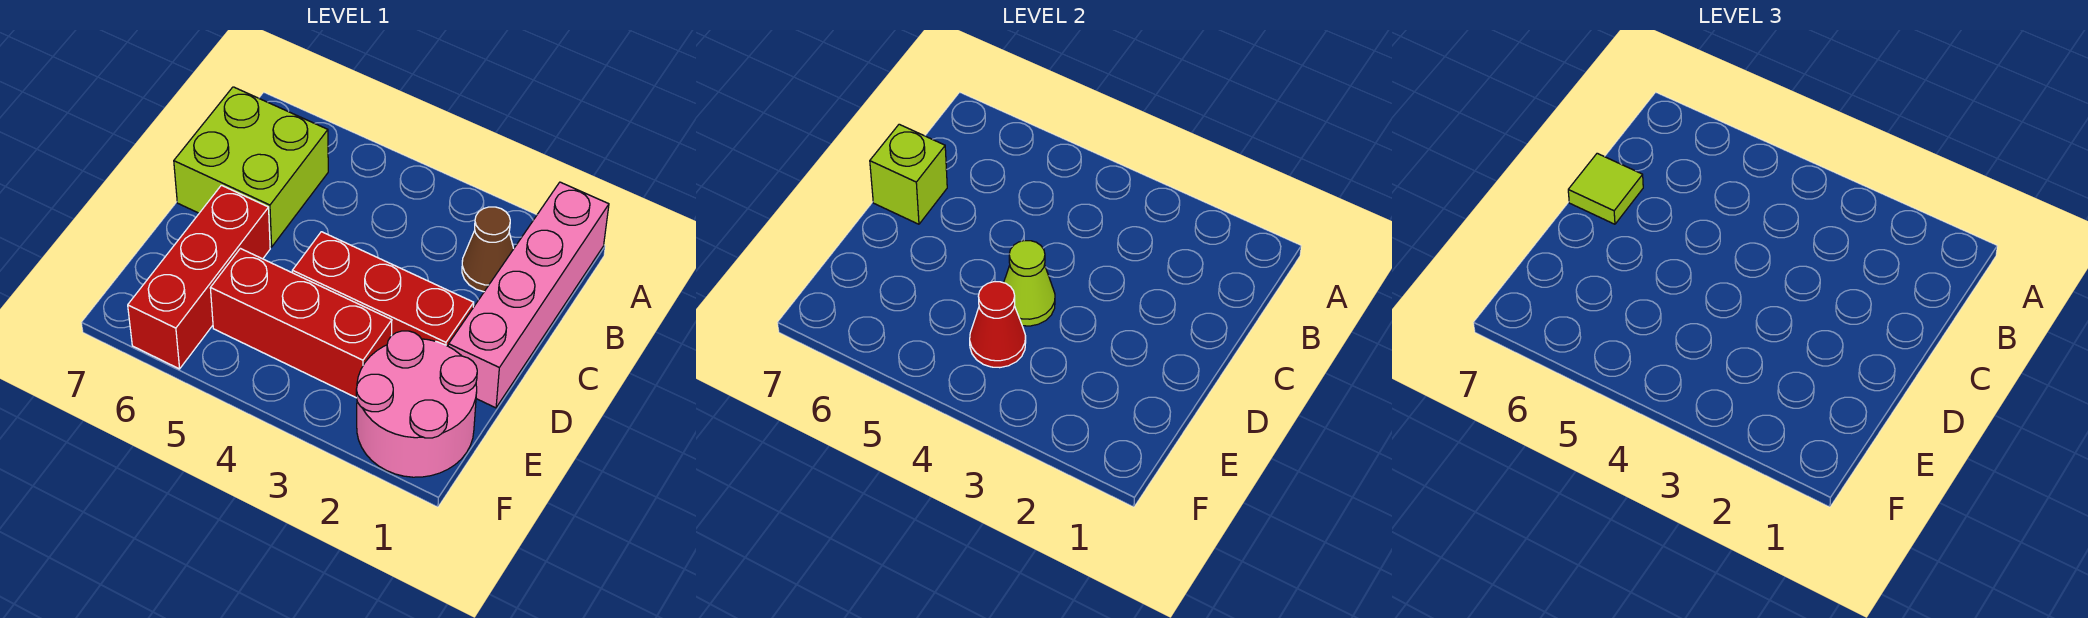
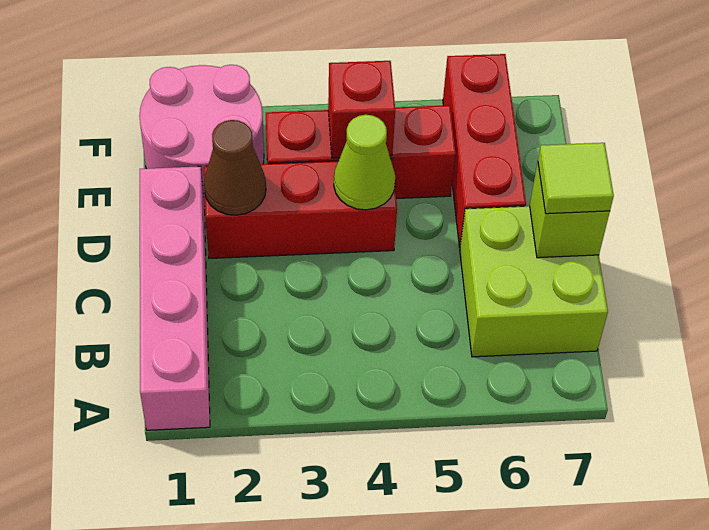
brown cone B2 level 1 -> brown cone D2 level 2
red cone E4 level 2 -> red brick E4 level 2

